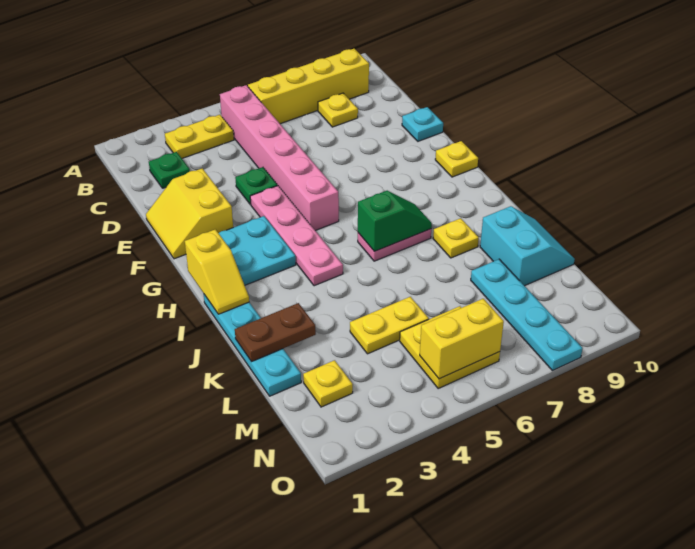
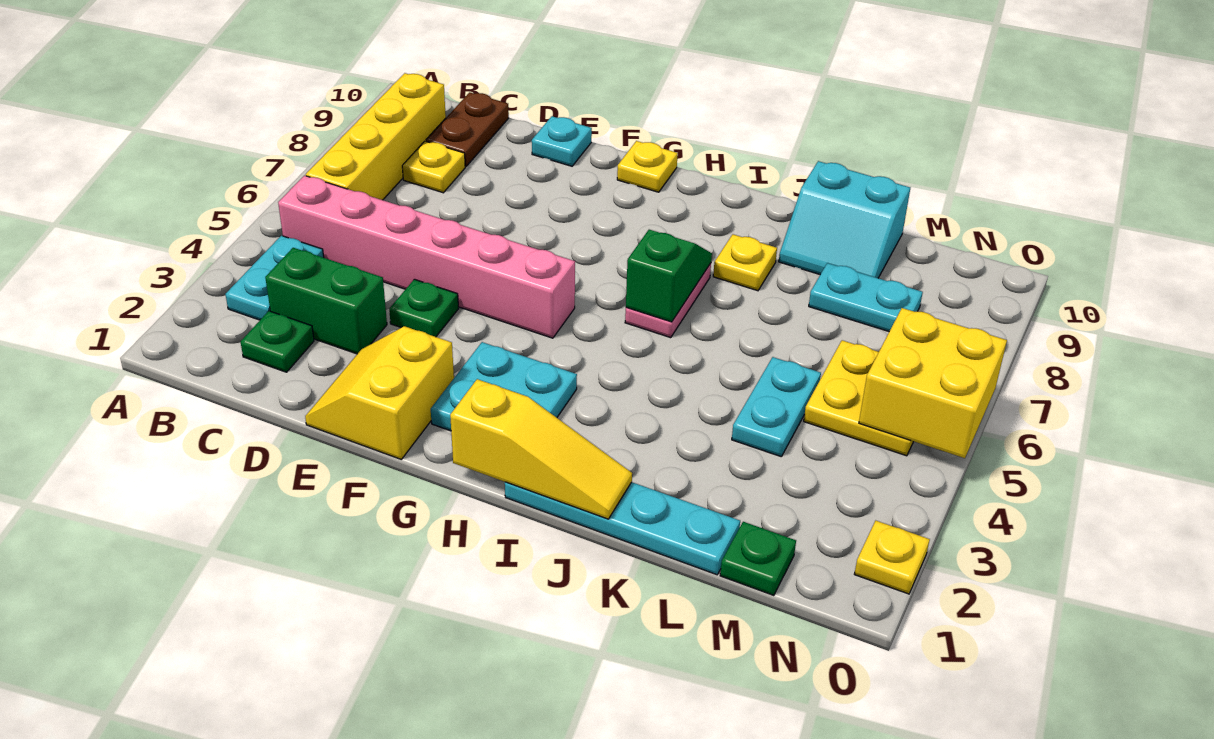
yellow plate B3:B4 level 1 -> cyan plate B3:B4 level 1
none -> green brick C3:D3 level 1
yellow slope E1:F2 level 1 top 2 -> yellow slope E1:F2 level 1 top F
pink plate F4:I4 level 1 -> none
yellow slope H1:I1 level 2 top H -> yellow slope H1:J1 level 2 top H
brown plate K1:K2 level 2 -> brown plate C9:C10 level 1
cyan slope K9:L10 level 1 top 9 -> cyan slope K9:L10 level 1 top 10
yellow plate L4:L5 level 1 -> cyan plate L4:L5 level 1
cyan plate L8:O8 level 1 -> cyan plate L8:M8 level 1
none -> green plate M1 level 1
yellow plate M2 level 1 -> yellow plate O2 level 1
yellow brick N5:N6 level 2 -> yellow brick N5:O6 level 2

